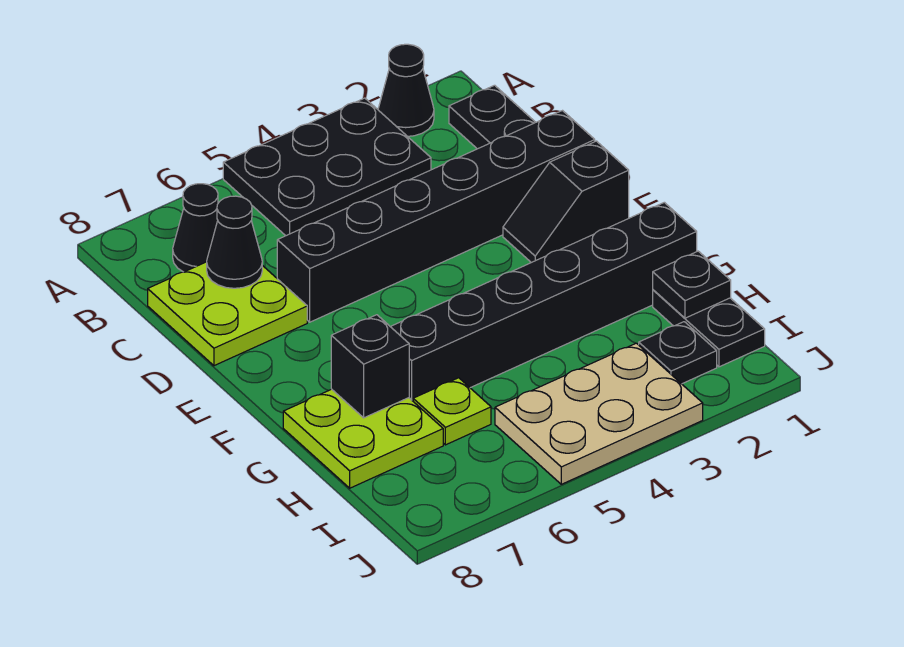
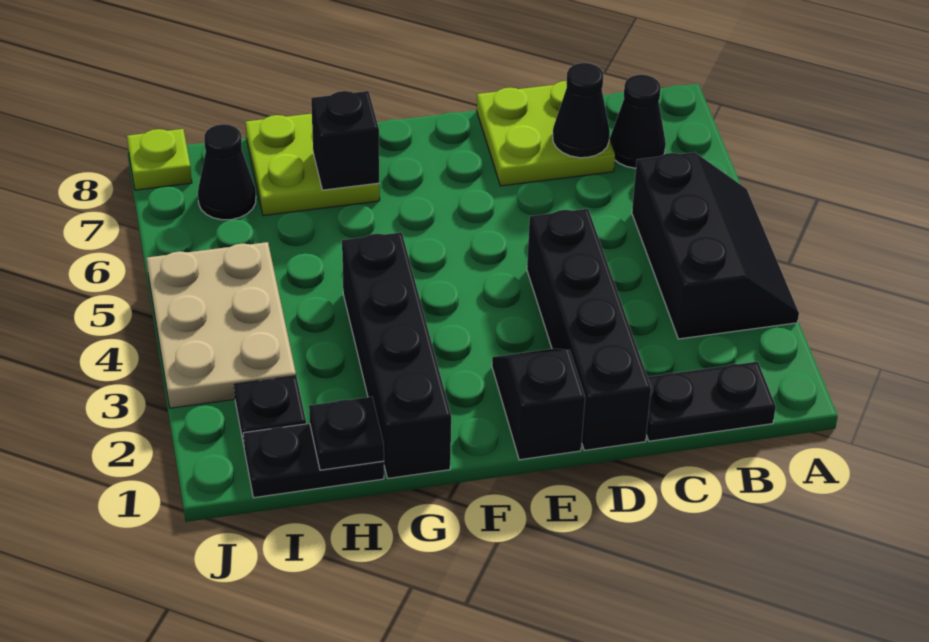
black cone A2 level 1 -> black cone I7 level 1
black plate A3:B5 level 1 -> black slope A3:B5 level 1 top B
black brick D1:D6 level 1 -> black brick D1:D4 level 1
black brick G1:G6 level 1 -> black brick G1:G4 level 1
lime plate H6 level 1 -> lime plate J8 level 1

